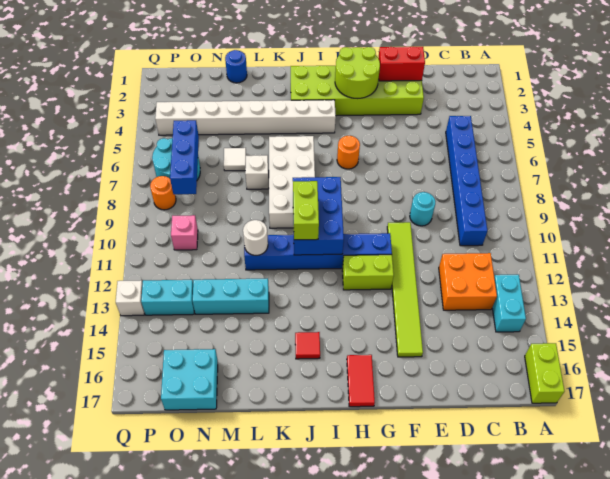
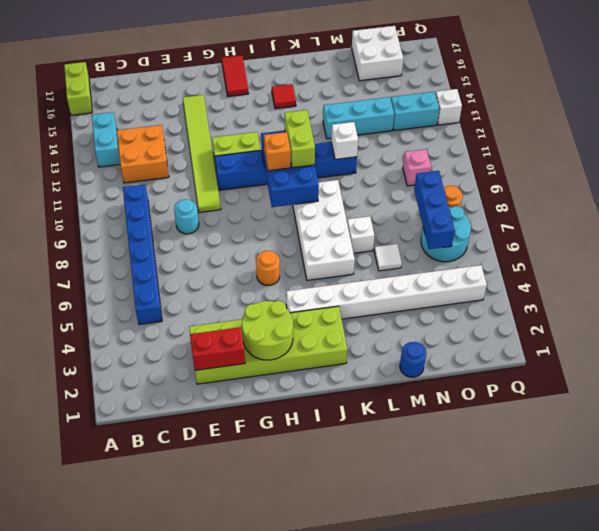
none -> orange brick I10 level 3
white round brick L11 level 2 -> white brick L11 level 2
cyan brick N16:O17 level 1 -> white brick N16:O17 level 1

